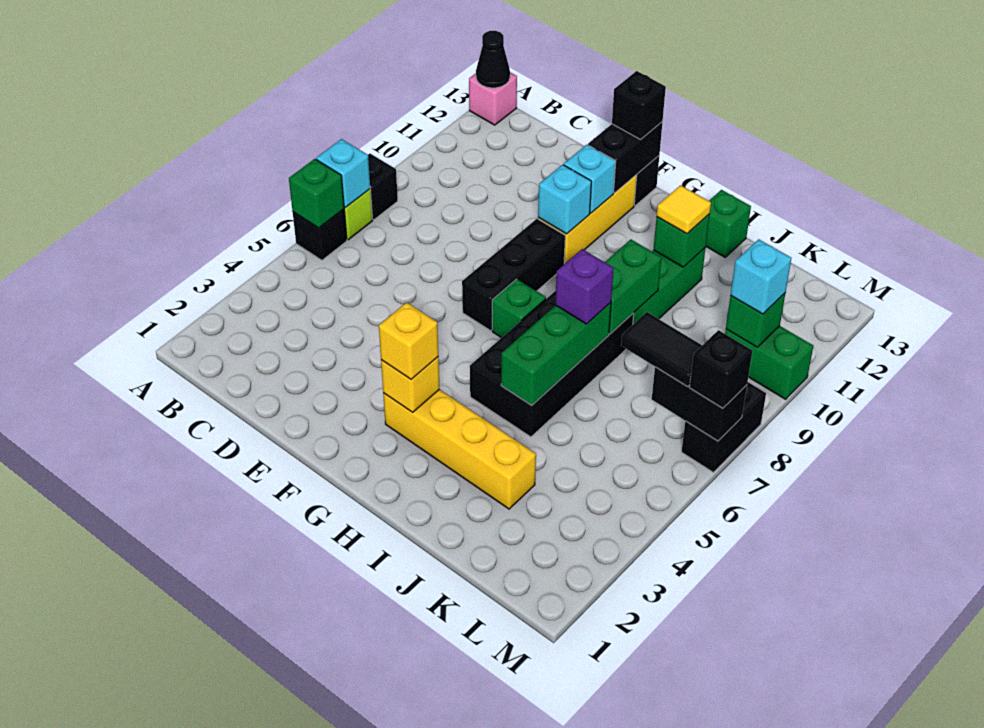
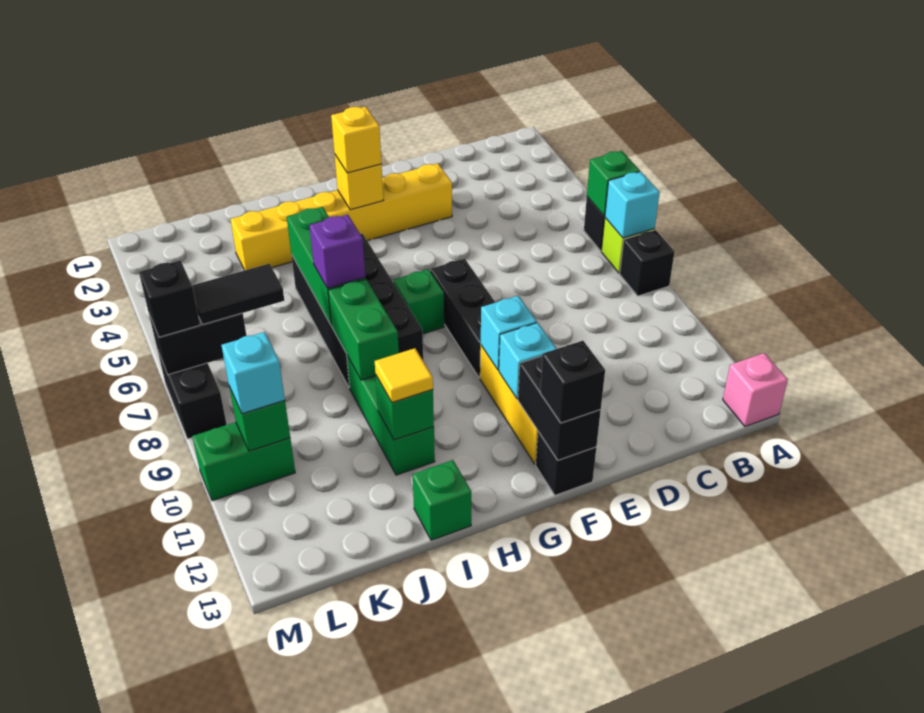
black cone A13 level 2 -> none
yellow brick G3:J3 level 1 -> yellow brick E3:J3 level 1

